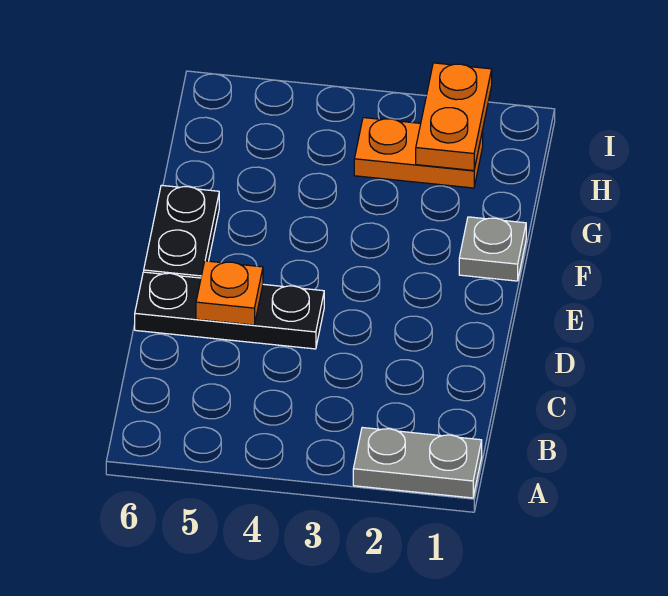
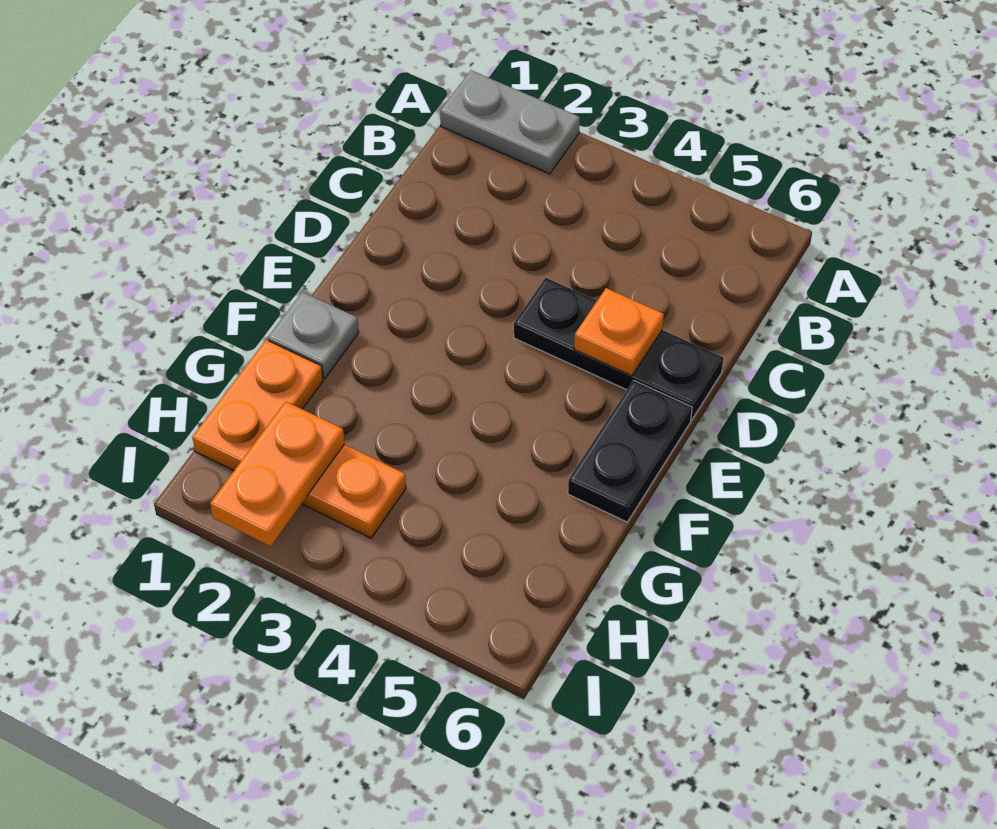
none -> orange plate G1:H1 level 1

